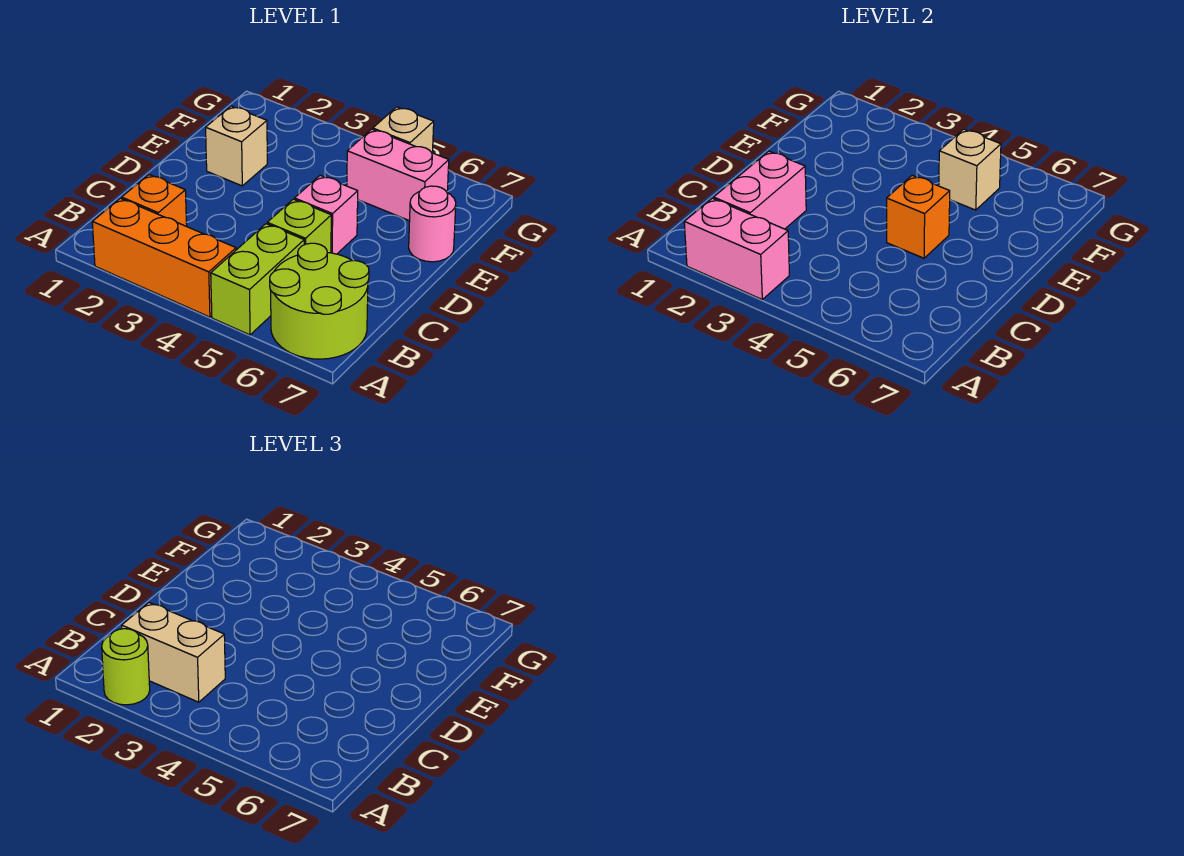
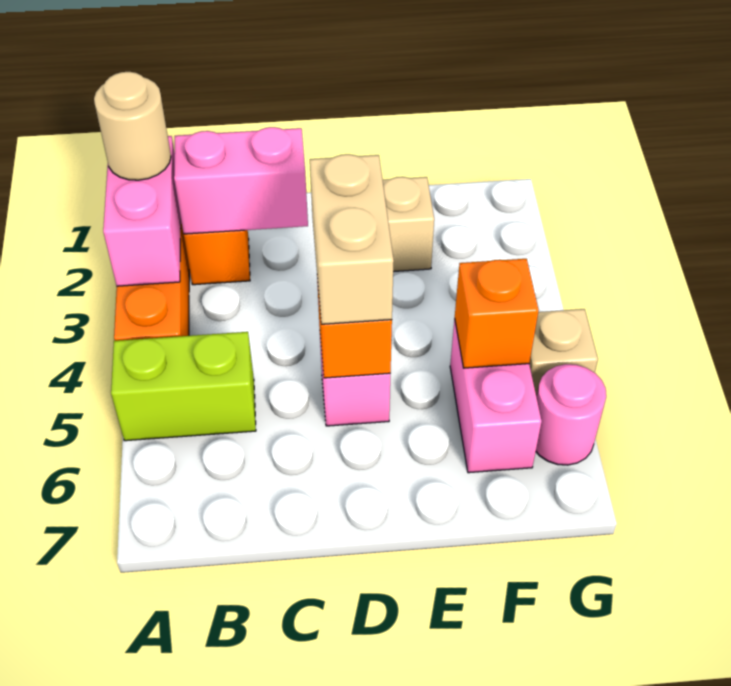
lime round brick A2 level 3 -> tan round brick A2 level 3
lime round brick A6:B7 level 1 -> none
tan brick B2:B3 level 3 -> tan brick D4:D5 level 3
lime brick C5 level 1 -> none
pink round brick E7 level 1 -> pink round brick G6 level 1
tan brick F5 level 2 -> orange brick F5 level 2

